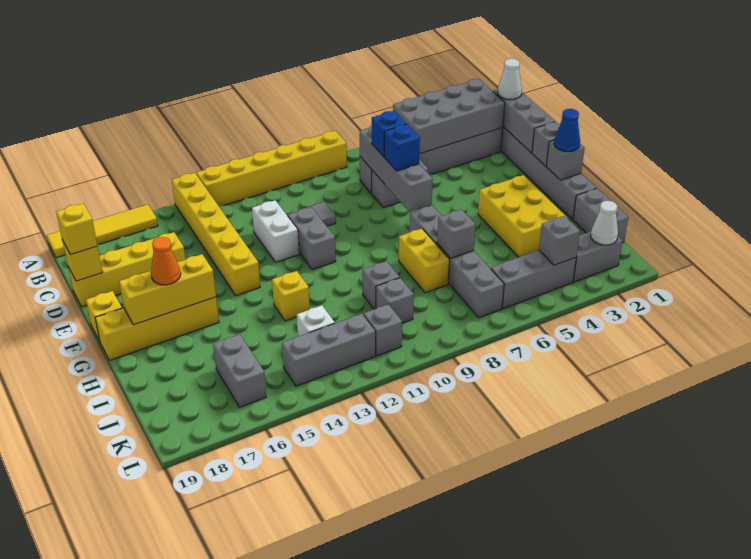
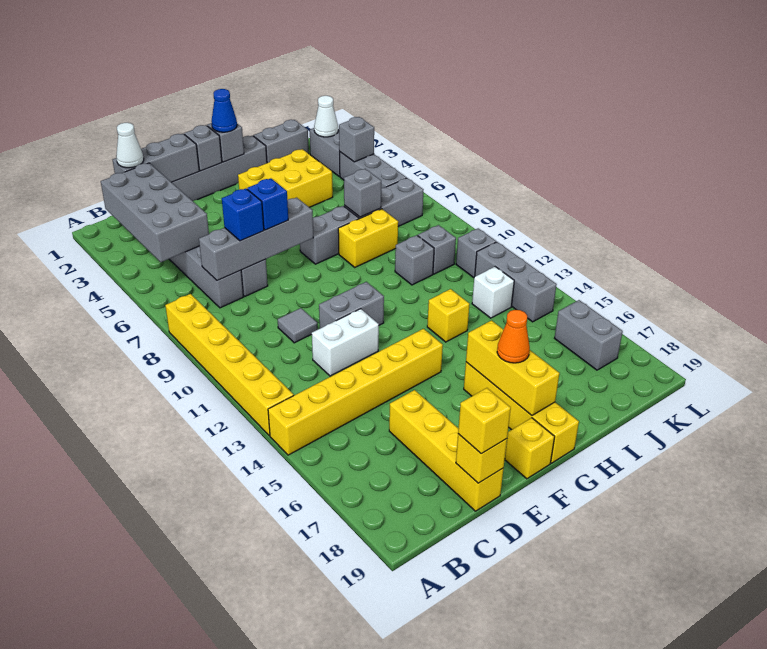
yellow tile A16:A19 level 1 -> none
grey brick J16:K16 level 1 -> grey brick K16:K17 level 1

